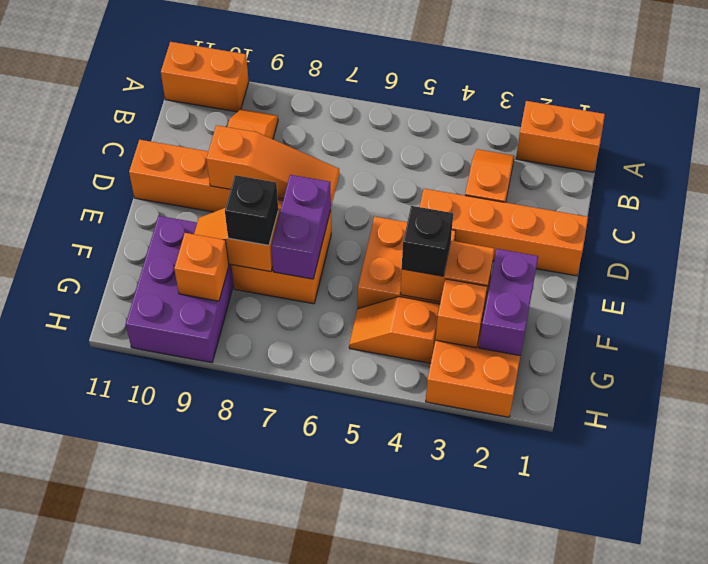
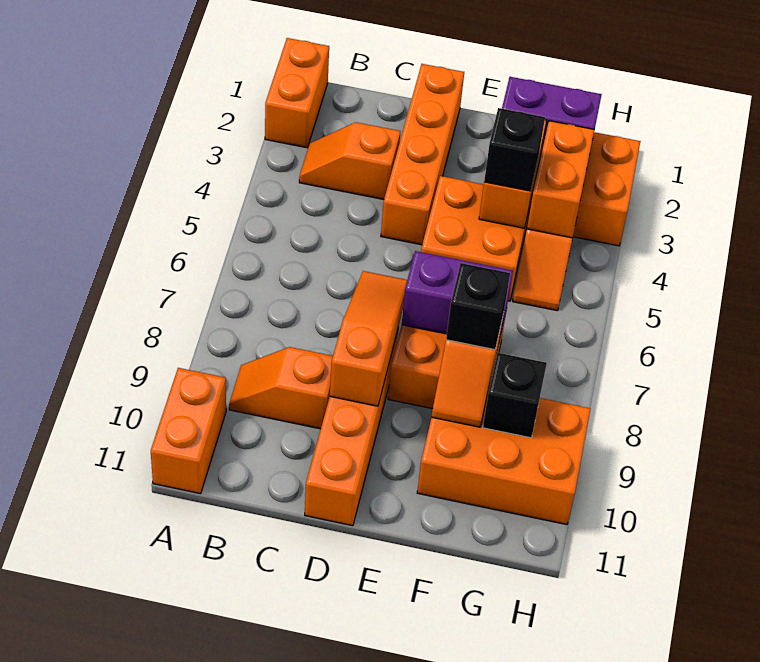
purple brick F9:H10 level 1 -> orange brick F9:H10 level 1
orange brick G3 level 2 -> orange brick G3:G4 level 2
orange brick G9 level 2 -> black brick G9 level 2

